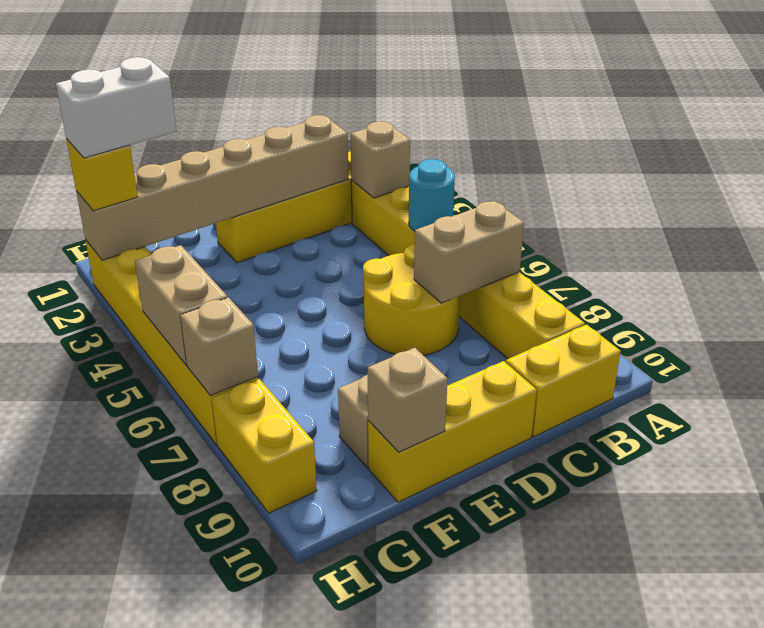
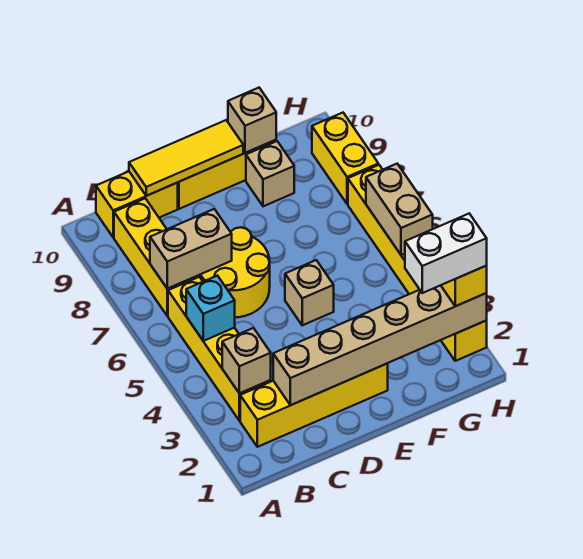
cyan round brick B5 level 2 -> cyan brick B5 level 2
none -> yellow tile C10:E10 level 2
tan brick H7 level 2 -> tan brick E5 level 1

